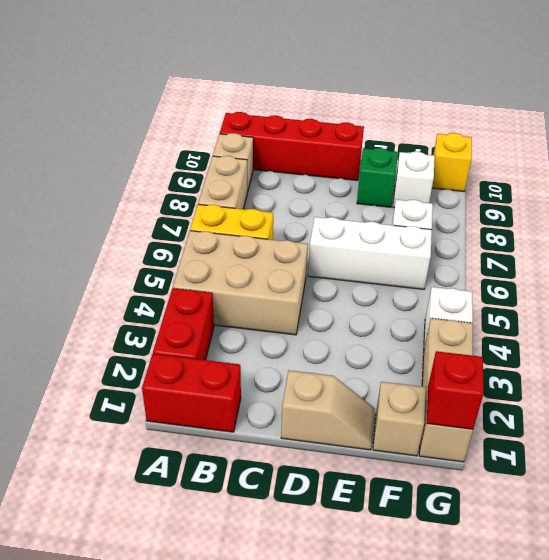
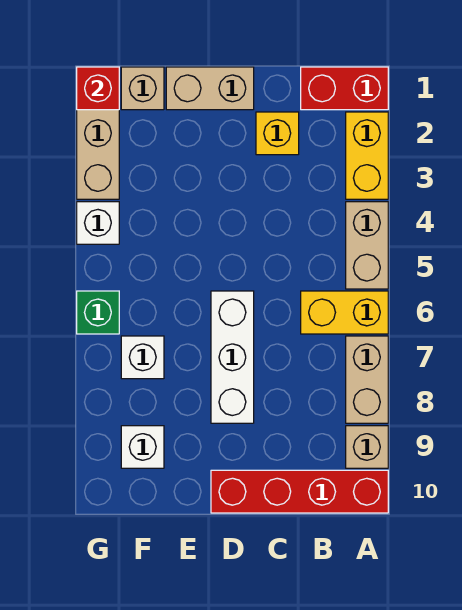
red brick A2:A3 level 1 -> yellow brick A2:A3 level 1
tan brick A4:C5 level 1 -> tan brick A4:A5 level 1
tan slope D1:E1 level 1 top D -> tan brick D1:E1 level 1
white brick D6:F6 level 1 -> white brick D6:D8 level 1
green brick E9 level 1 -> green brick G6 level 1
yellow brick G10 level 1 -> yellow brick C2 level 1

